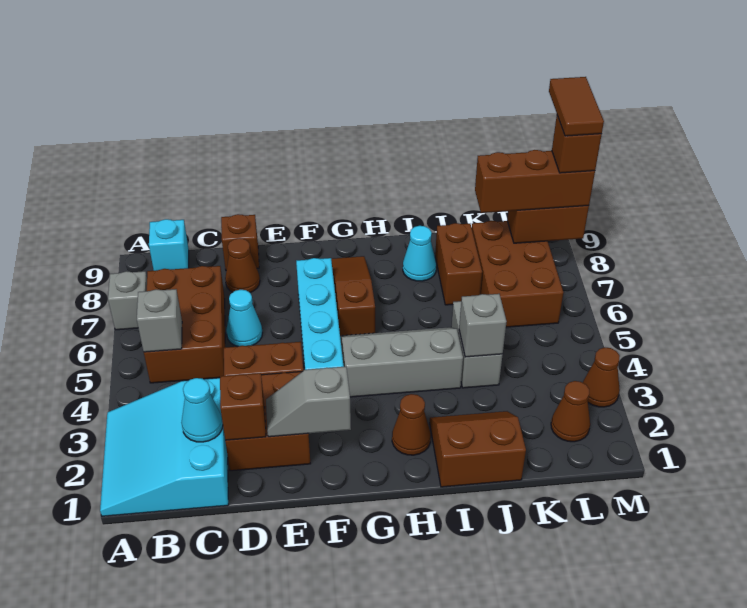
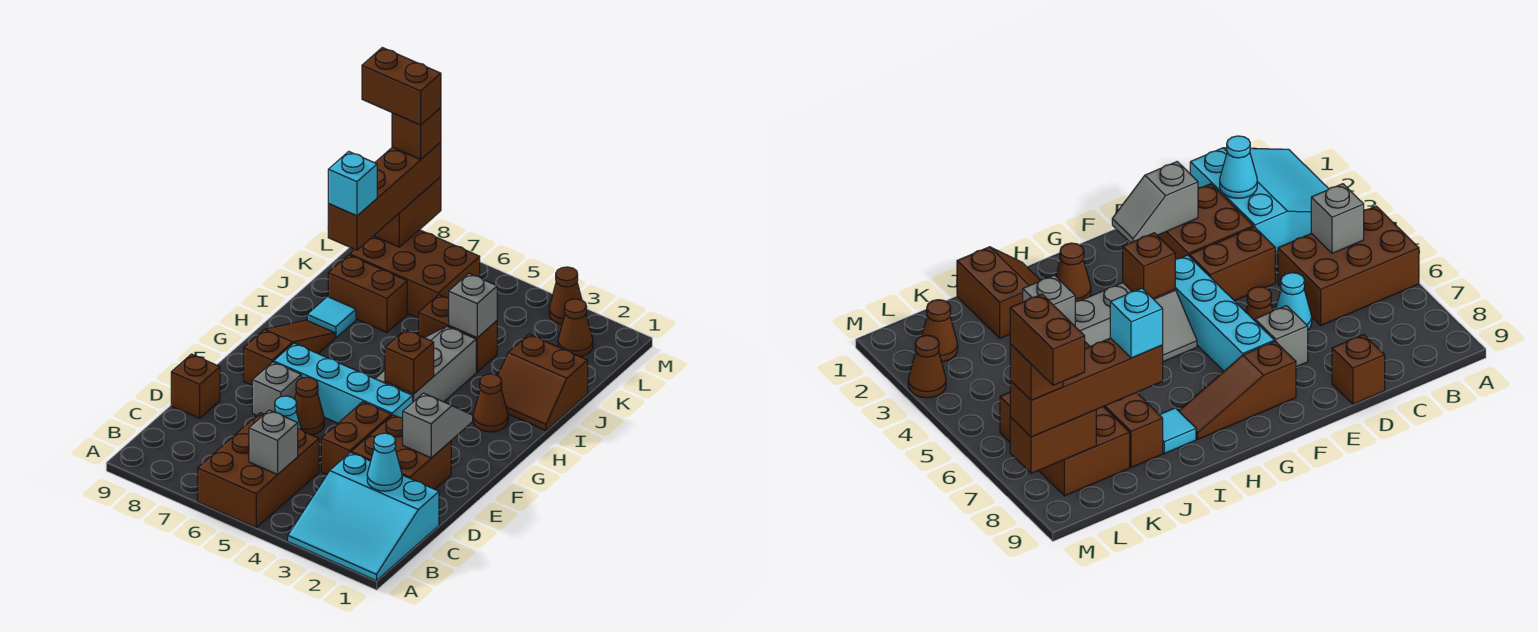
grey brick A7 level 1 -> grey brick E7 level 1
brown brick B5:C7 level 1 -> brown brick A5:C6 level 1
cyan brick B9 level 1 -> cyan brick J8 level 4
brown brick D2 level 2 -> brown brick G4 level 2
brown cone D8 level 1 -> brown cone E6 level 1
grey slope E2:F2 level 2 top F -> grey slope E2:F2 level 2 top E
brown slope G6:G8 level 1 top 6 -> brown slope F8:H8 level 1 top F
brown slope I1:J2 level 1 top 1 -> brown slope I1:J2 level 1 top J
cyan cone I8 level 1 -> cyan tile I8 level 1
grey brick J4:J5 level 1 -> brown brick J4:J5 level 1
brown brick K8:M8 level 3 -> brown brick J8:M8 level 3
brown tile M8:M9 level 5 -> brown brick M8:M9 level 5

